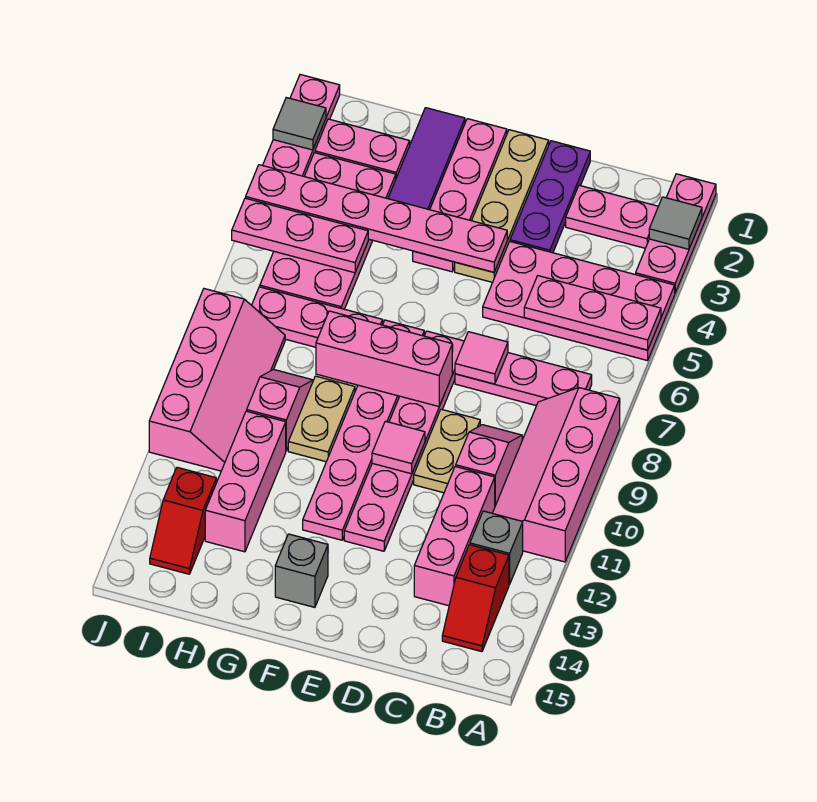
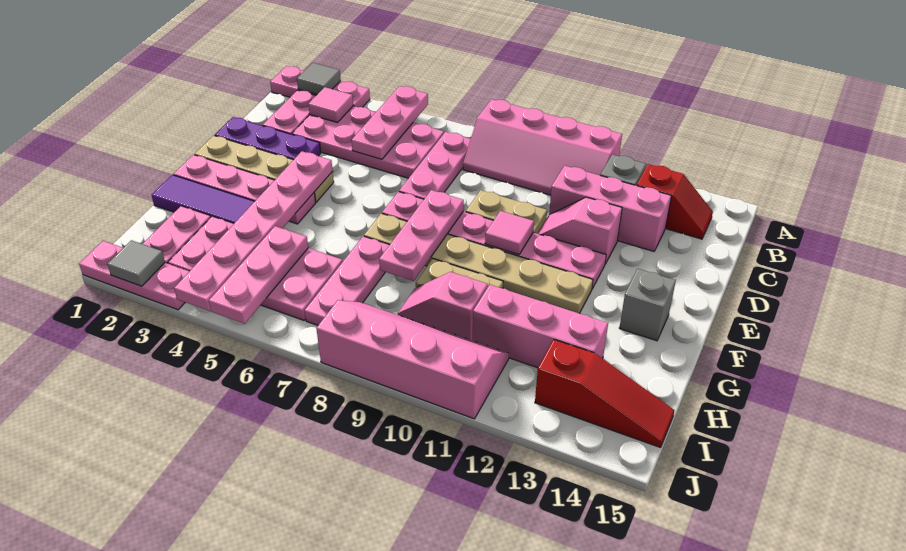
pink plate A4:D5 level 1 -> pink plate B3:C6 level 1
pink slope C9:C10 level 1 top 10 -> pink slope D11:D12 level 1 top 12
pink tile D7 level 2 -> pink tile B3 level 2
pink brick E8:G8 level 2 -> pink plate E8:G8 level 2
pink plate F7:F12 level 1 -> tan plate F7:F12 level 1
red slope I13:I14 level 1 top 13 -> red slope I13:I15 level 1 top 13

